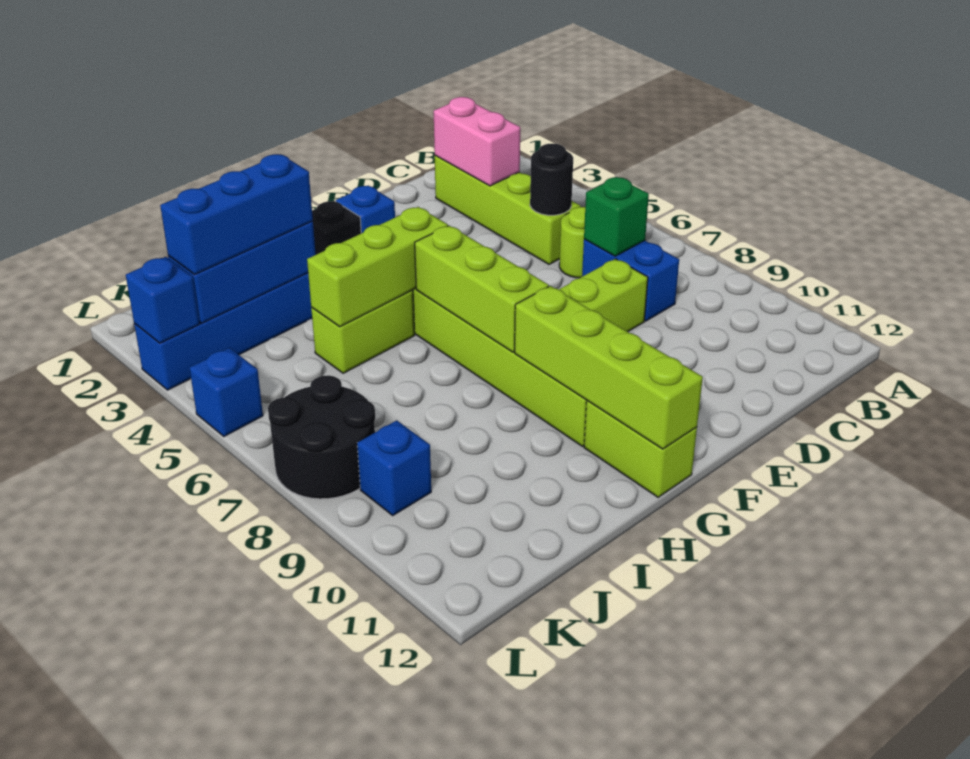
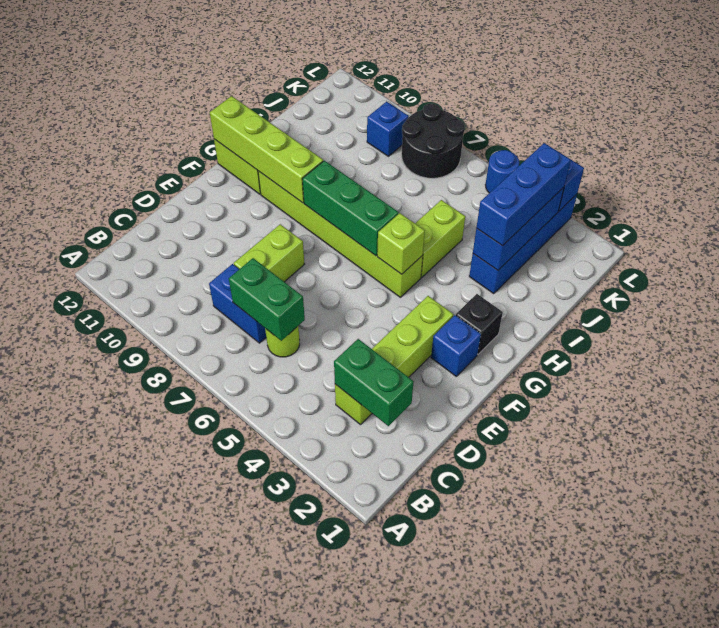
lime brick C2:C5 level 1 -> lime brick C3:F3 level 1
pink brick C2:C3 level 2 -> green brick C2:C3 level 2
black round brick C5 level 2 -> none
green brick C7 level 2 -> green brick C6:C7 level 2
lime brick G5:I5 level 2 -> lime brick G5 level 2
lime brick G6:G8 level 2 -> green brick G6:G8 level 2
blue brick L5 level 1 -> blue round brick L5 level 1

